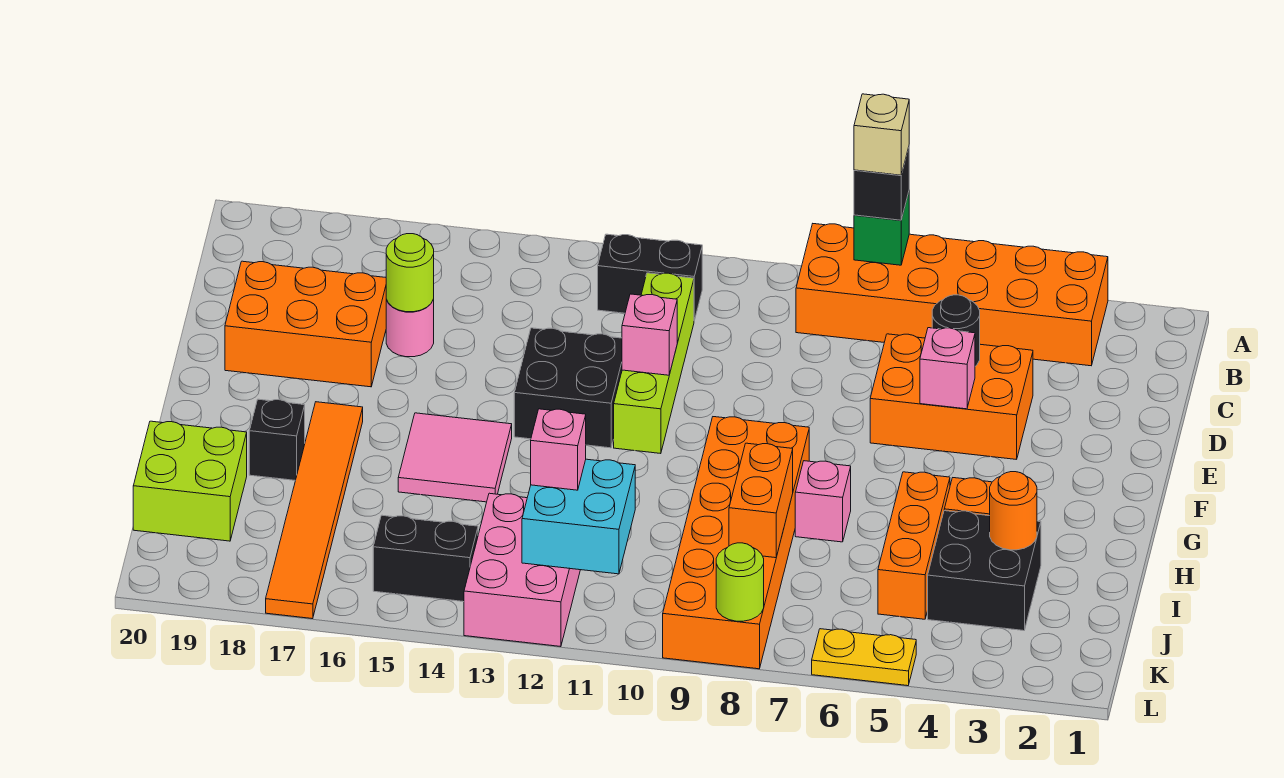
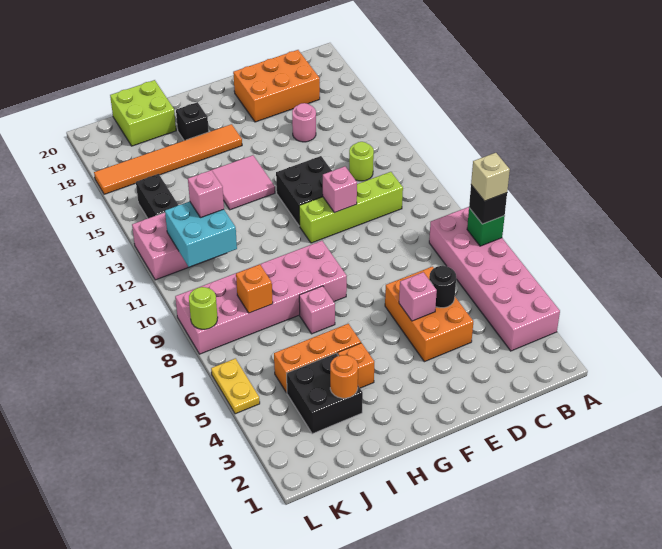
orange brick A3:B8 level 1 -> pink brick A3:B8 level 1
black brick B11:B12 level 1 -> none
lime round brick D16 level 2 -> lime round brick C13 level 1
orange brick D17:E19 level 1 -> orange brick C18:E19 level 1
orange brick G8:L9 level 1 -> pink brick G8:L9 level 1
orange brick I8:J8 level 2 -> orange brick J8 level 2

